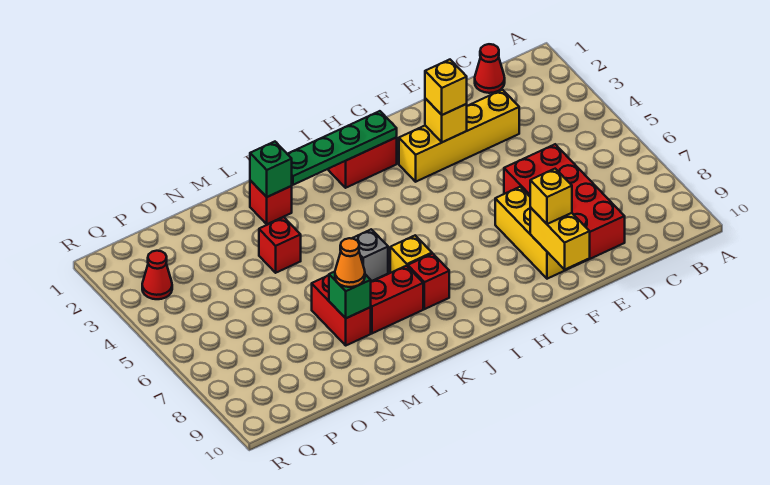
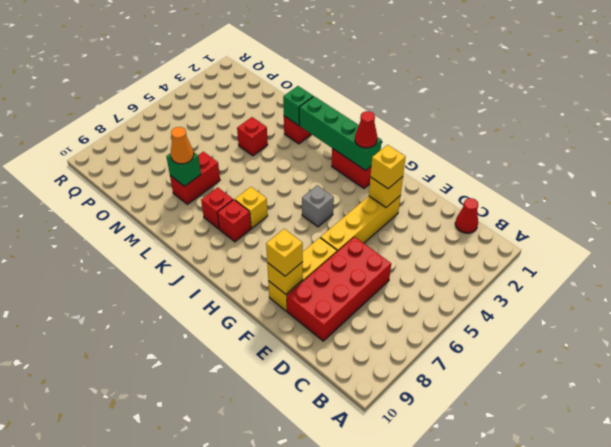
yellow brick D3:G3 level 1 -> yellow brick F3:F6 level 1
yellow brick F9:F10 level 2 -> yellow brick F9 level 2
green plate H2:K2 level 2 -> green brick H2:K2 level 2
grey brick K6 level 1 -> grey brick H5 level 1
red brick K8:L8 level 1 -> red brick K8 level 1
red cone Q3 level 1 -> red cone H2 level 3

